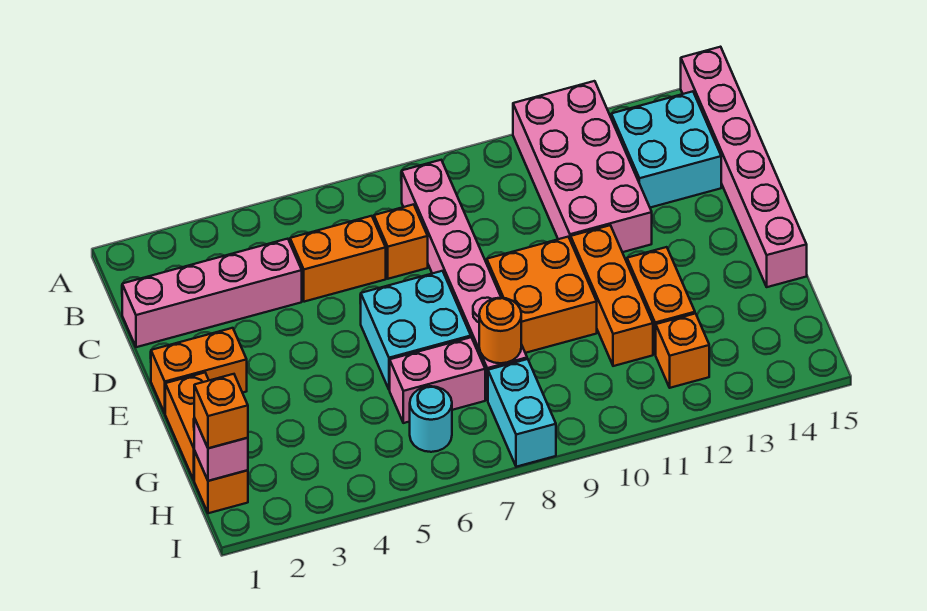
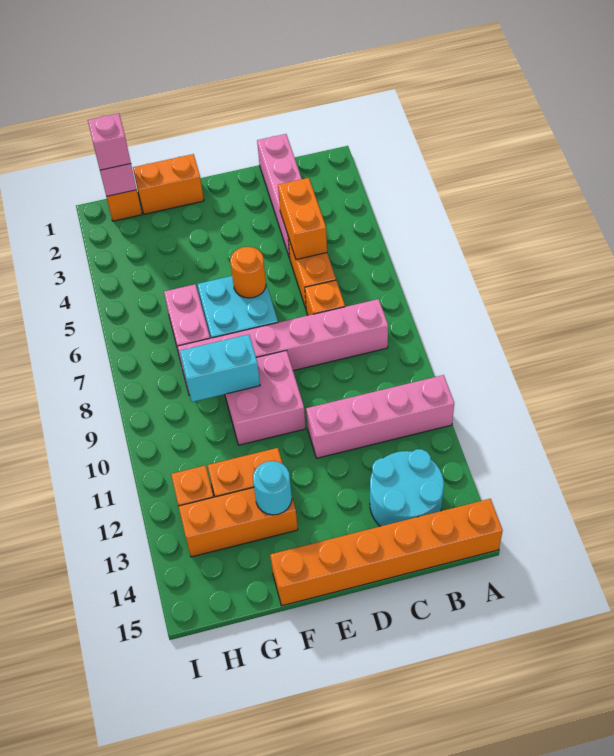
pink brick A11:D12 level 1 -> pink brick A11:D11 level 1
pink brick A15:F15 level 1 -> orange brick A15:F15 level 1
cyan brick B13:C14 level 1 -> cyan round brick B13:C14 level 1
orange brick E1:E2 level 1 -> orange brick C4:C5 level 2
orange brick E9:F10 level 1 -> pink brick E9:F10 level 1
orange brick E11:G11 level 1 -> orange brick F13:H13 level 1
orange round brick G8 level 2 -> orange round brick E6 level 2
orange brick H1 level 3 -> pink brick H1 level 3
cyan round brick H6 level 1 -> cyan round brick F13 level 2
cyan brick H8:I8 level 1 -> cyan brick F9:G9 level 2

